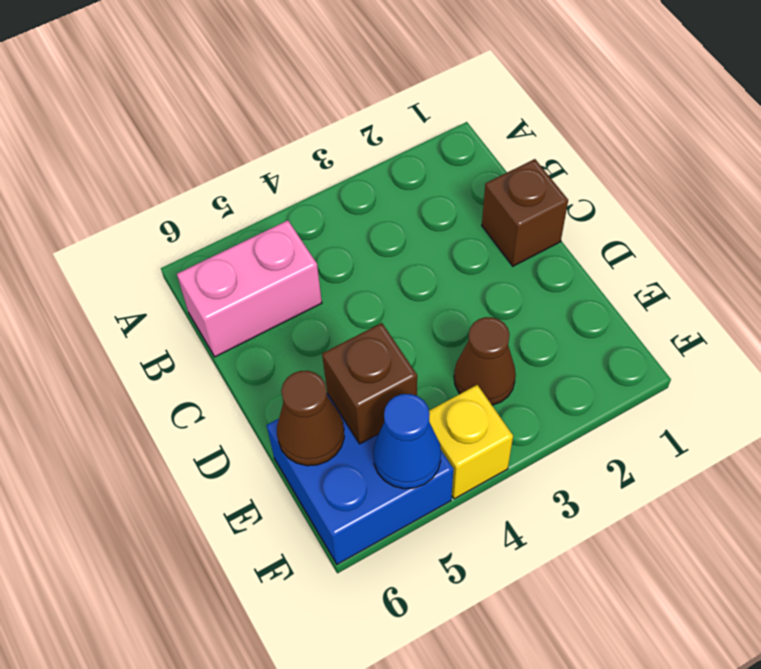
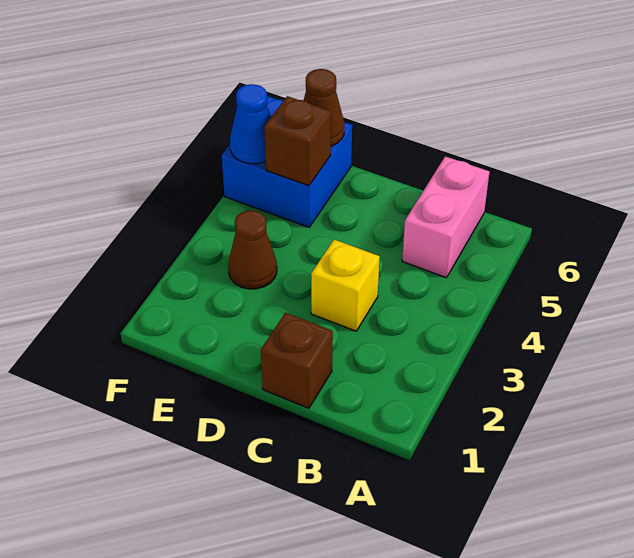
yellow brick F4 level 1 -> yellow brick C3 level 1

